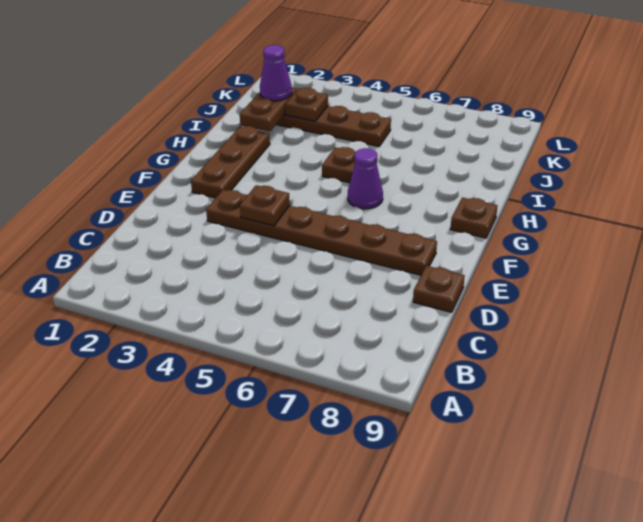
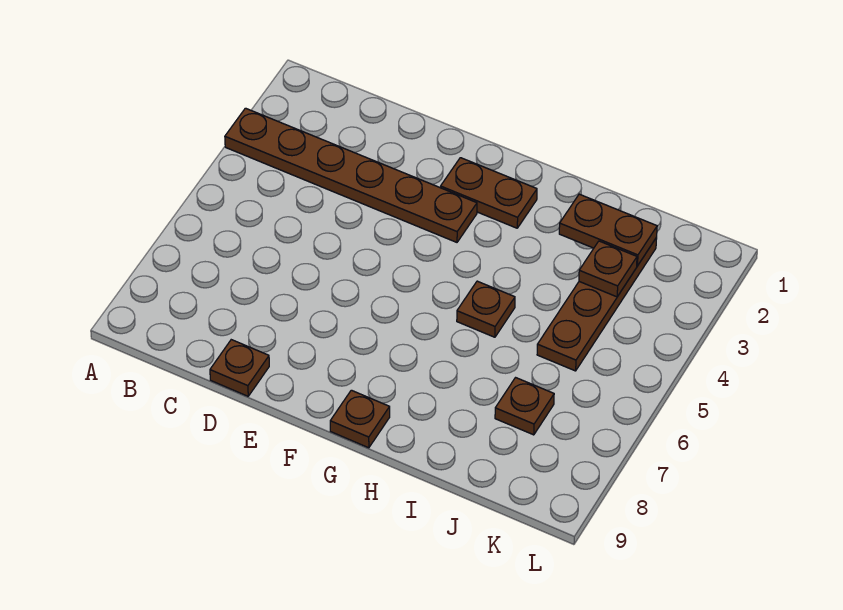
brown plate E3:E8 level 1 -> brown plate A3:F3 level 1
brown plate E4 level 2 -> brown plate J7 level 1
brown plate F2:H2 level 1 -> brown plate F2:G2 level 1
purple cone G6 level 1 -> none
purple cone J2 level 3 -> none

